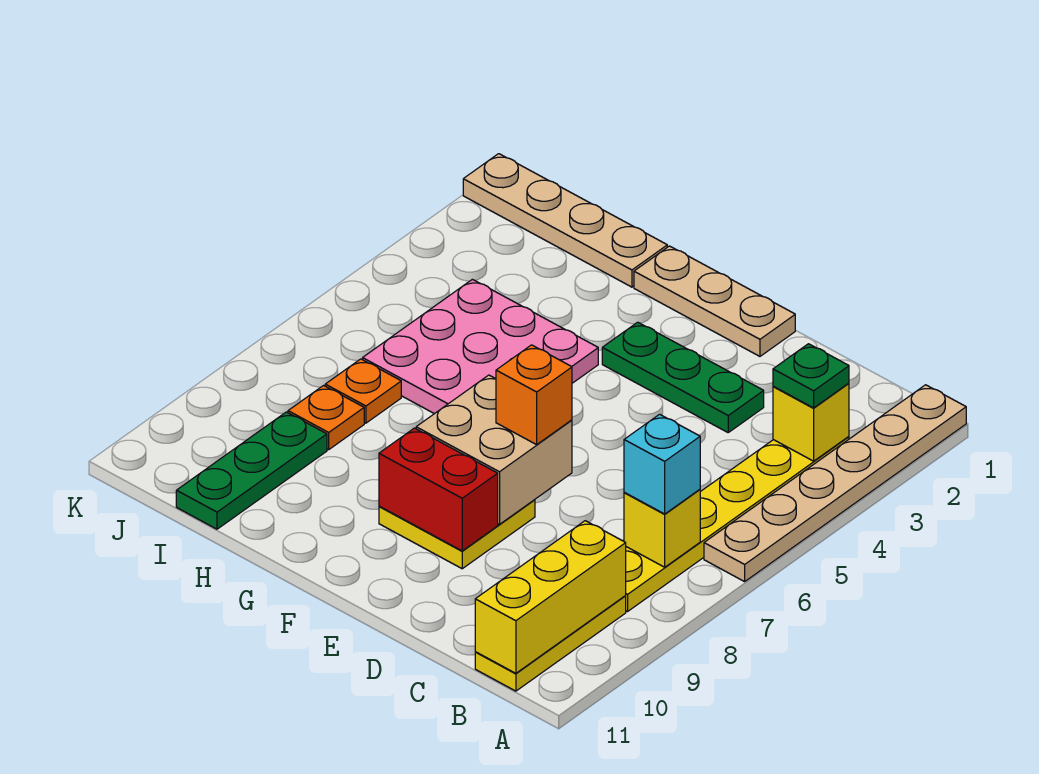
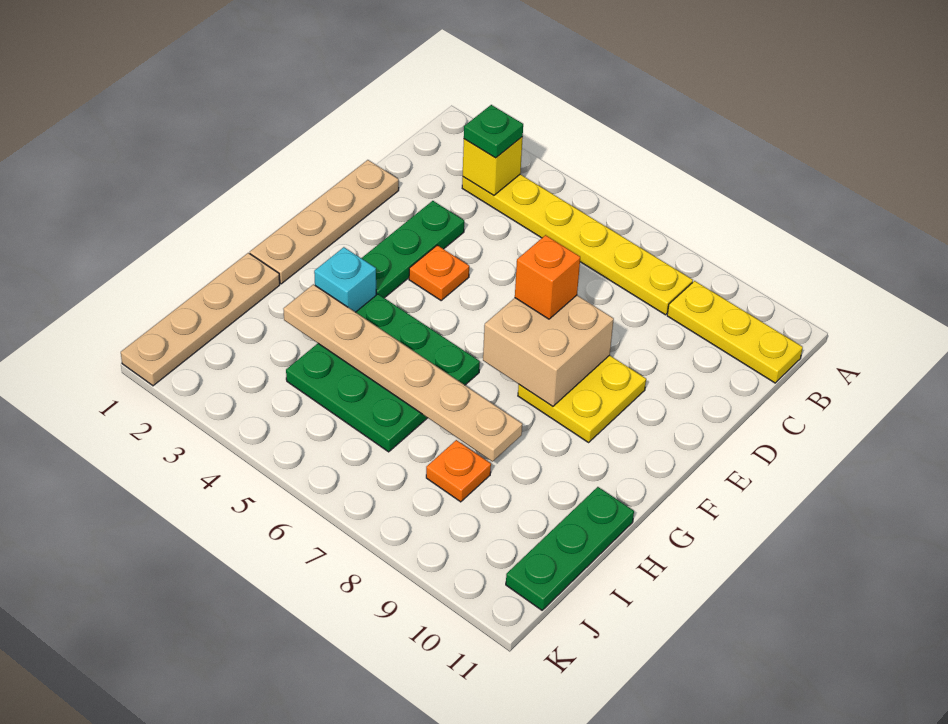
tan plate A1:A6 level 1 -> tan plate H3:H8 level 2
yellow brick B7 level 2 -> none
cyan brick B7 level 3 -> cyan brick G3 level 1
yellow brick B9:B11 level 2 -> none
tan plate E1:G1 level 1 -> tan plate D1:G1 level 1
red brick E9:F9 level 2 -> none
pink plate G4:I6 level 1 -> green plate G4:I6 level 1
orange plate I7 level 1 -> orange plate E4 level 1
green plate I9:I11 level 1 -> green plate H11:J11 level 1

